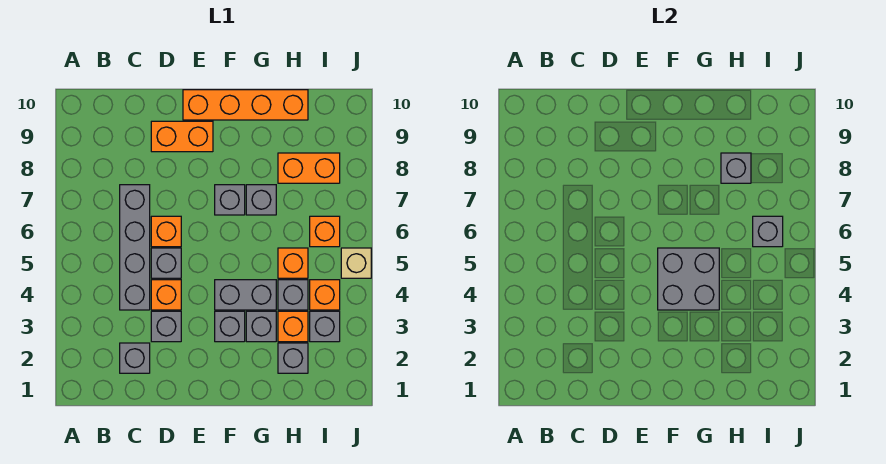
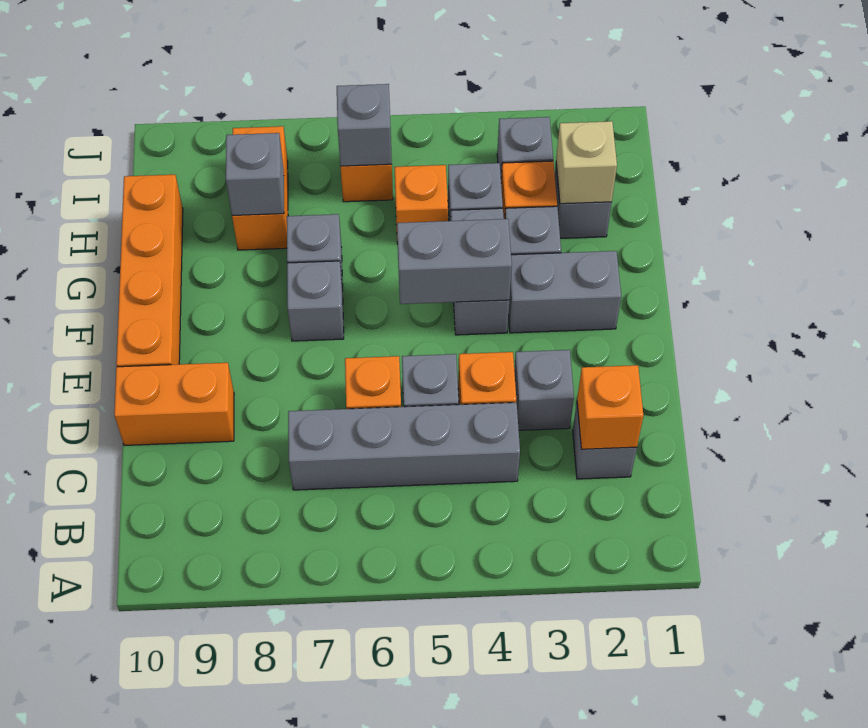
orange brick D9:E9 level 1 -> orange brick D9:D10 level 1
grey brick F3 level 1 -> grey brick F2:F3 level 1
grey brick F4:G5 level 2 -> grey brick F4:F5 level 2
orange brick I4 level 1 -> orange brick C2 level 2
tan brick J5 level 1 -> tan brick H2 level 2

